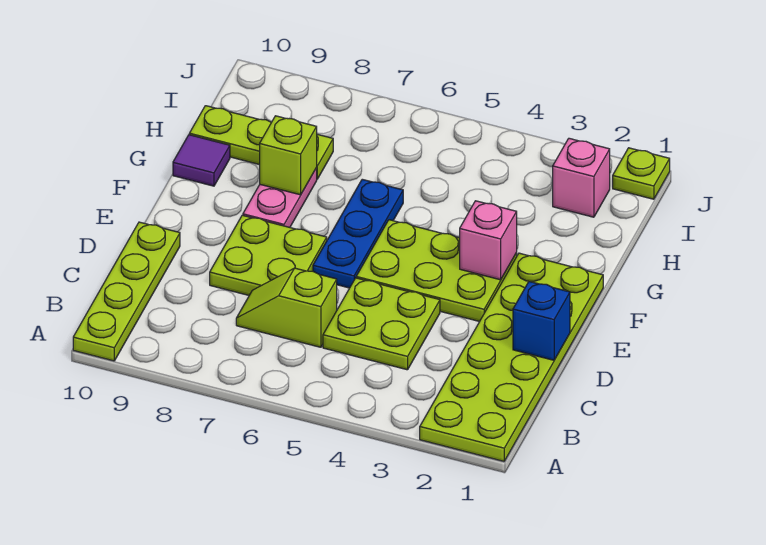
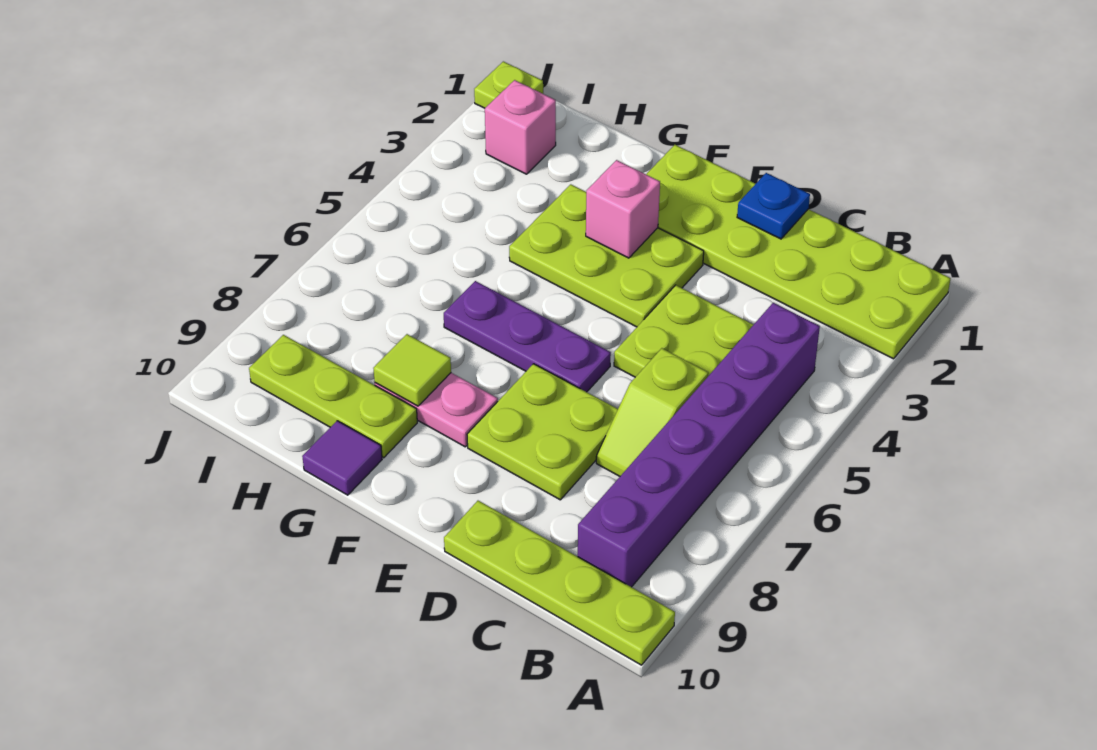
none -> purple brick B4:B9 level 1
blue brick D1 level 2 -> blue plate D1 level 2
lime plate E3:F5 level 1 -> lime plate E3:G4 level 1
blue plate E6:G6 level 1 -> purple plate E6:G6 level 1
lime brick G8 level 2 -> lime tile G8 level 2
lime plate H8:H10 level 1 -> lime plate G9:I9 level 1

